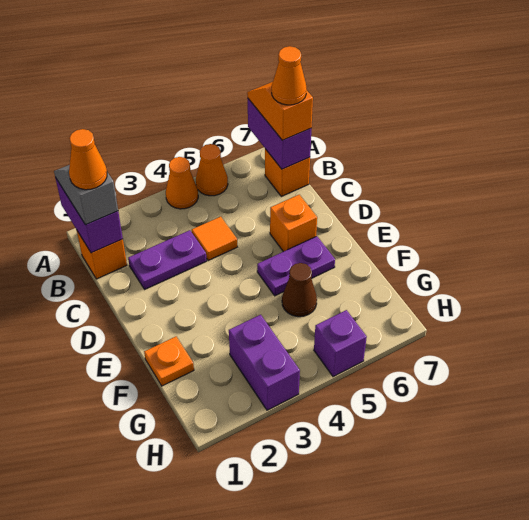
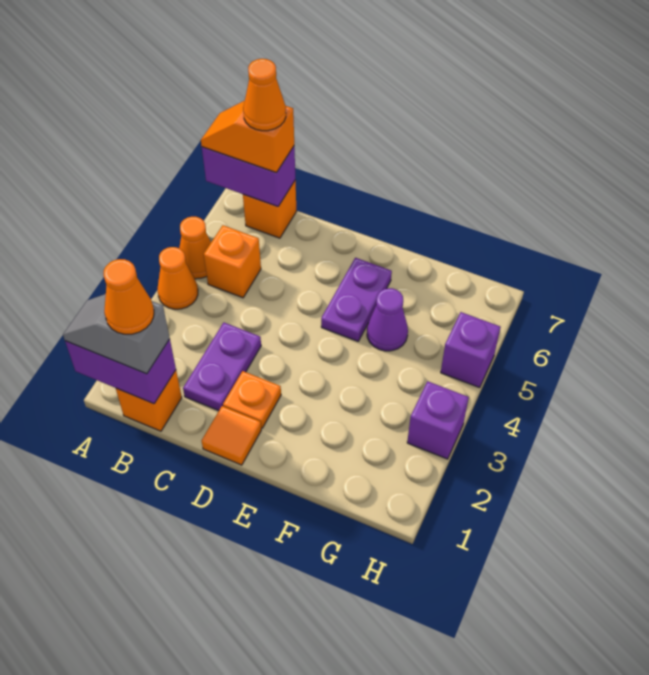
orange tile C4 level 1 -> orange tile D1 level 1
orange brick D6 level 1 -> orange brick B5 level 1
orange plate F1 level 1 -> orange plate D2 level 1
brown cone F5 level 1 -> purple cone F5 level 1
purple brick G3:H3 level 1 -> purple brick H3 level 1

